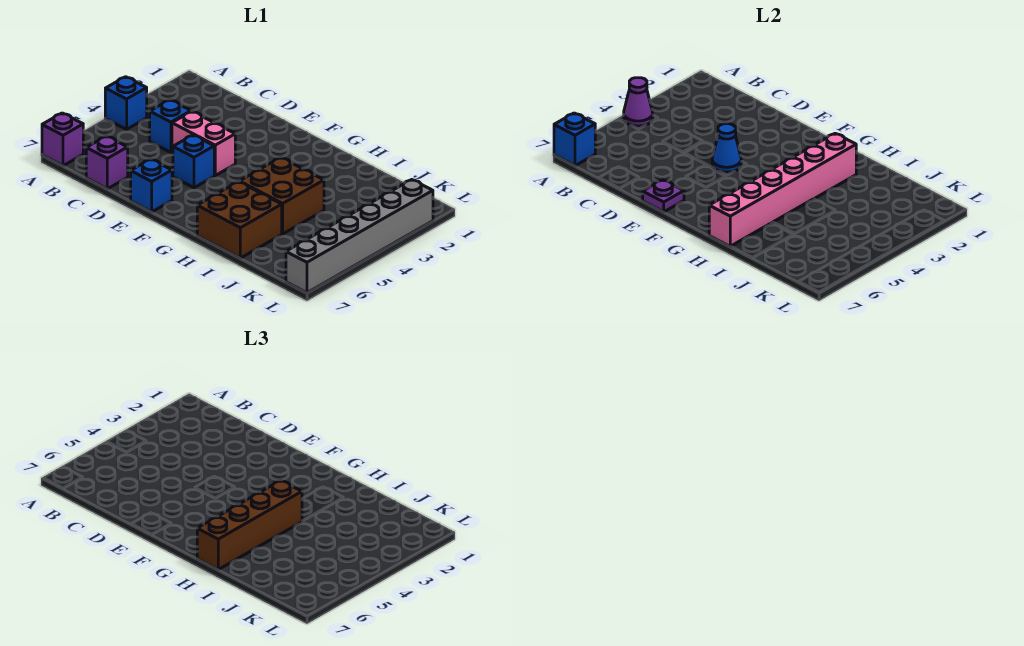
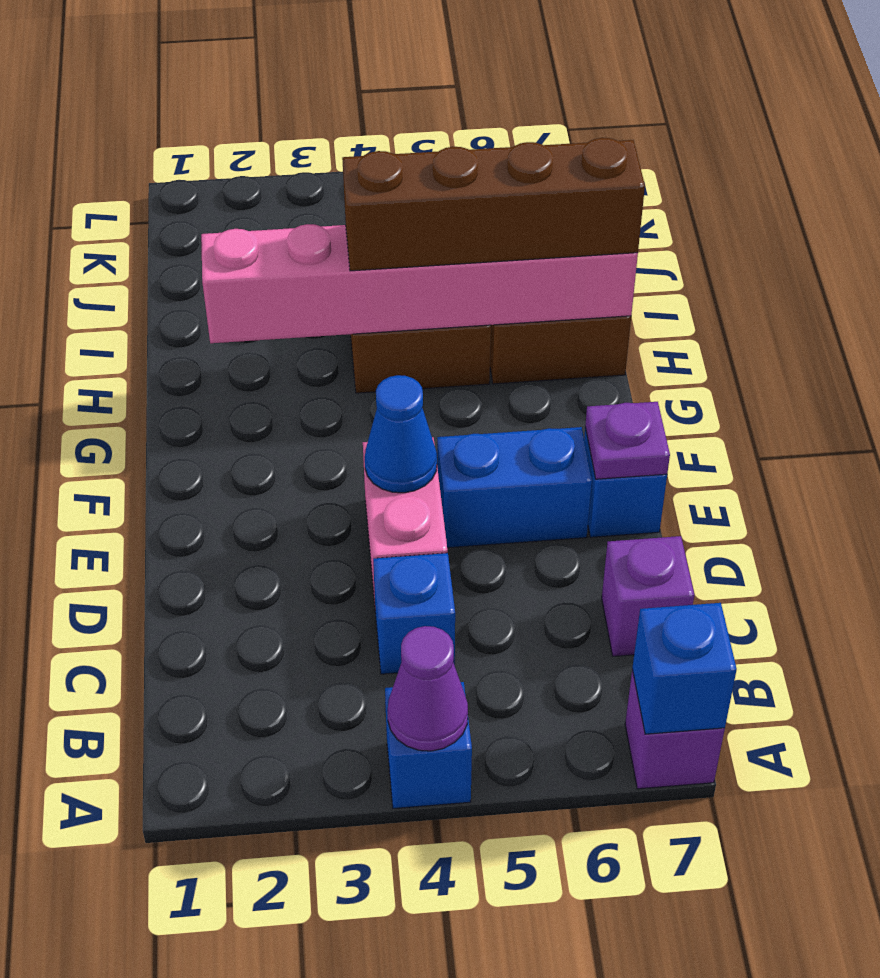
blue brick E5 level 1 -> blue brick E5:E6 level 1
grey brick L2:L7 level 1 -> none

